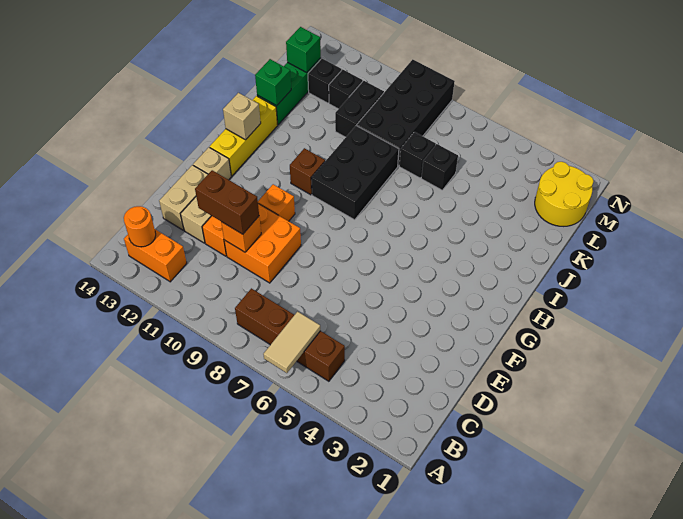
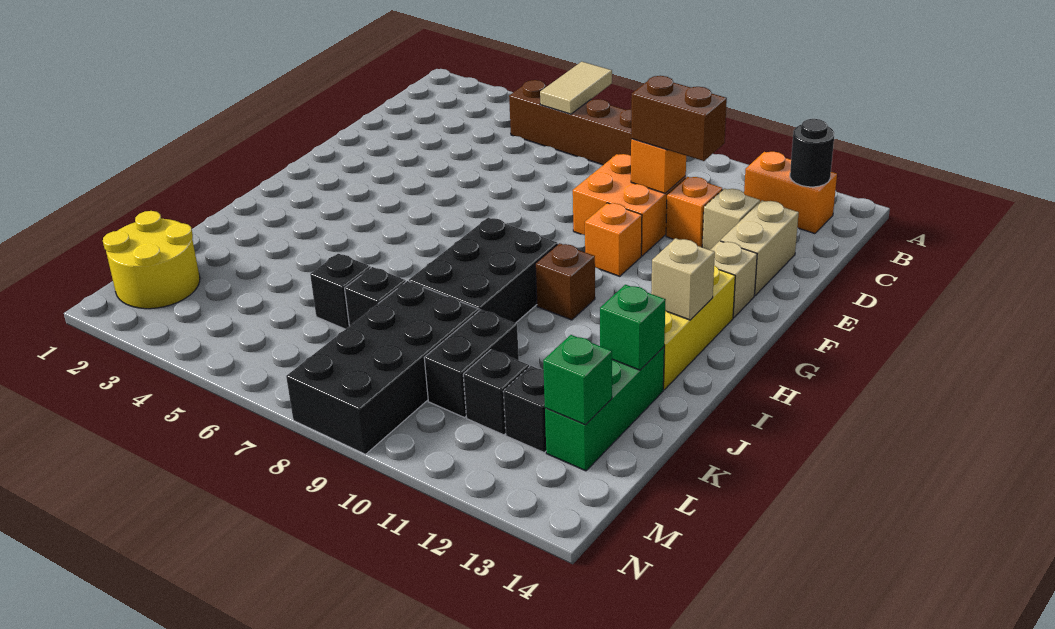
orange round brick B13 level 2 -> black round brick B13 level 2

